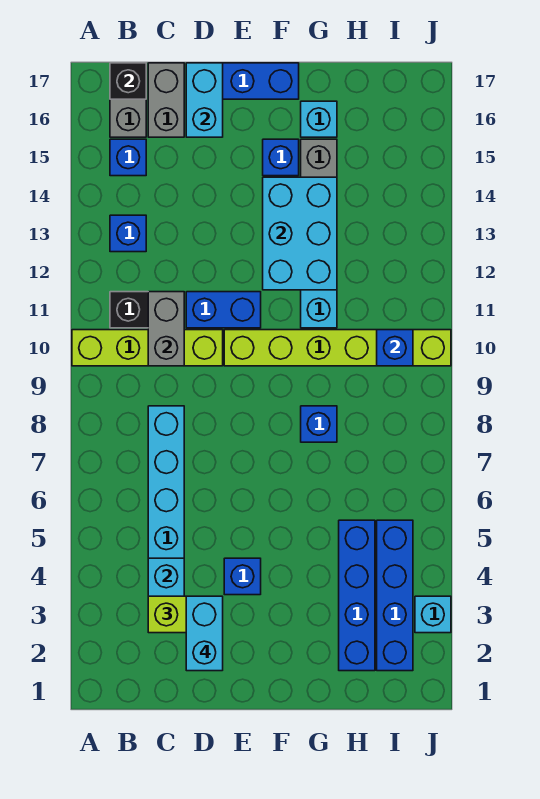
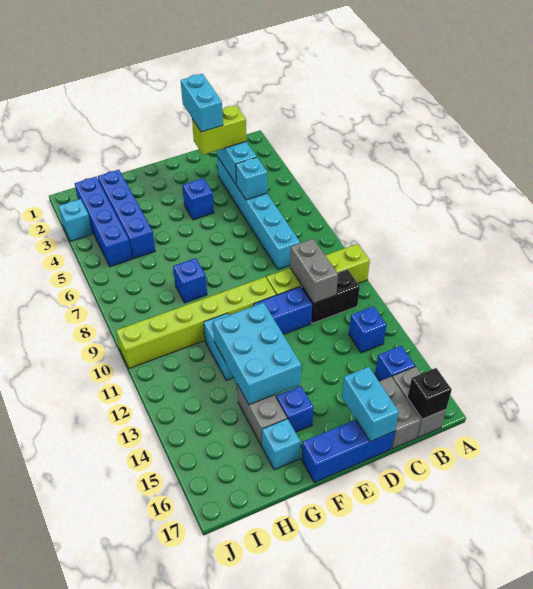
none -> cyan brick C5 level 2
blue brick I10 level 2 -> none

